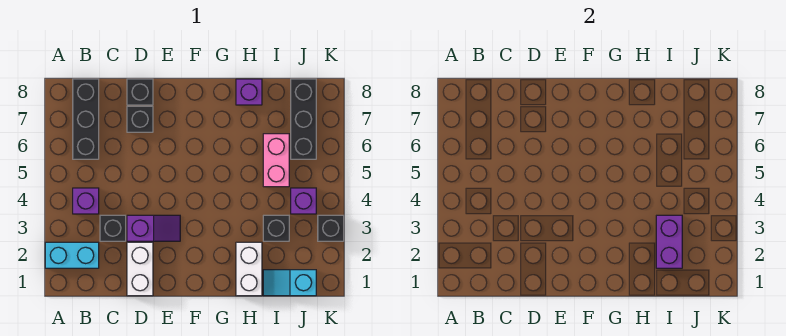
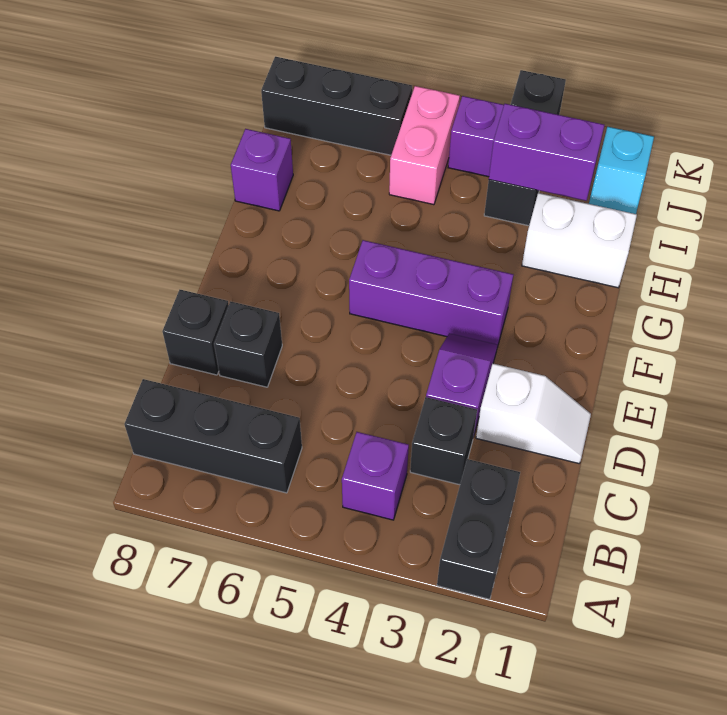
cyan brick A2:B2 level 1 -> black brick A2:B2 level 1
white brick D1:D2 level 1 -> white slope D1:D2 level 1 top 2
none -> purple brick F3:F5 level 1
pink brick I5:I6 level 1 -> pink brick I5:J5 level 1

